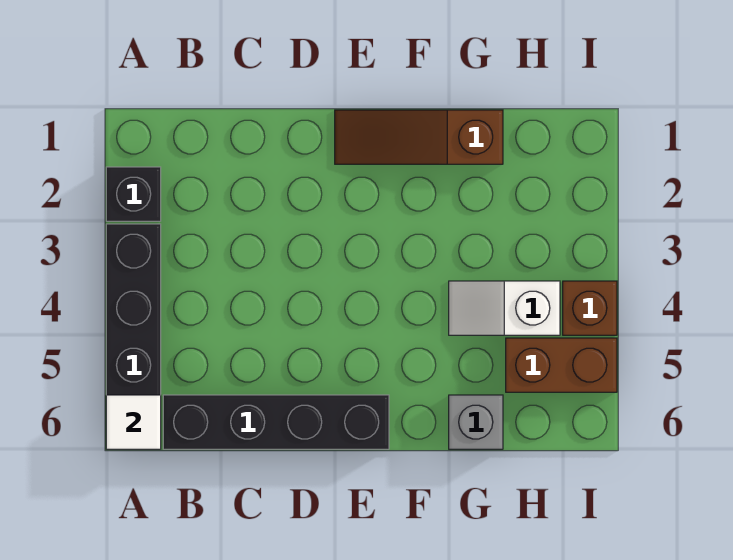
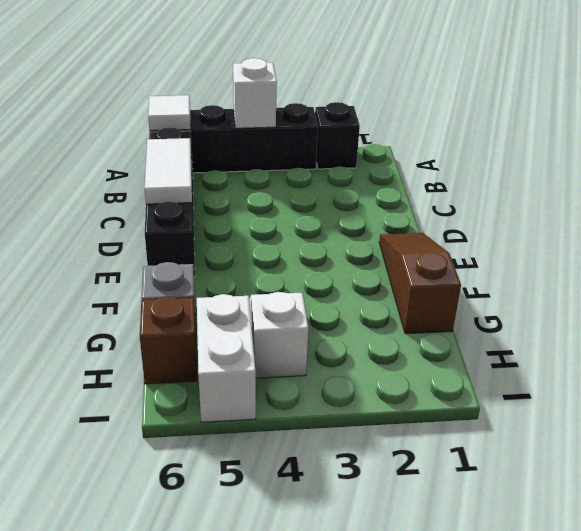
none -> white brick A4 level 2
none -> white tile C6:D6 level 2
brown brick H5:I5 level 1 -> white brick H5:I5 level 1
brown brick I4 level 1 -> brown brick H6 level 1

